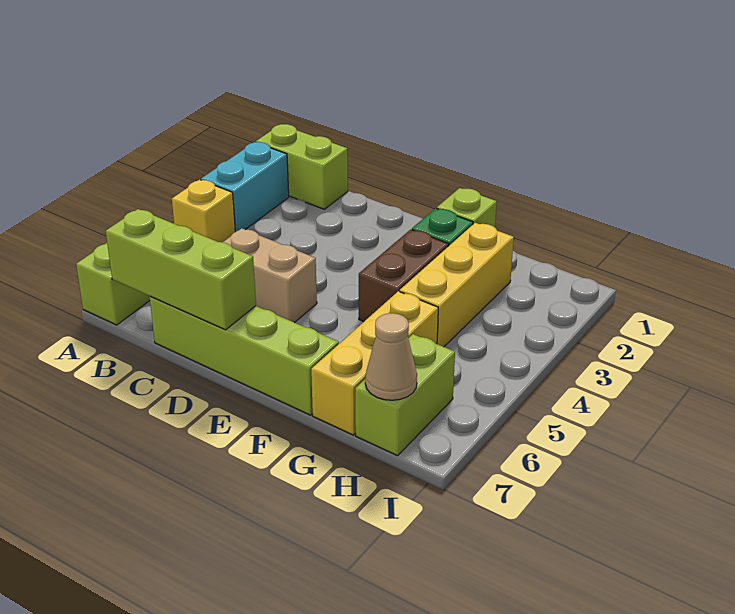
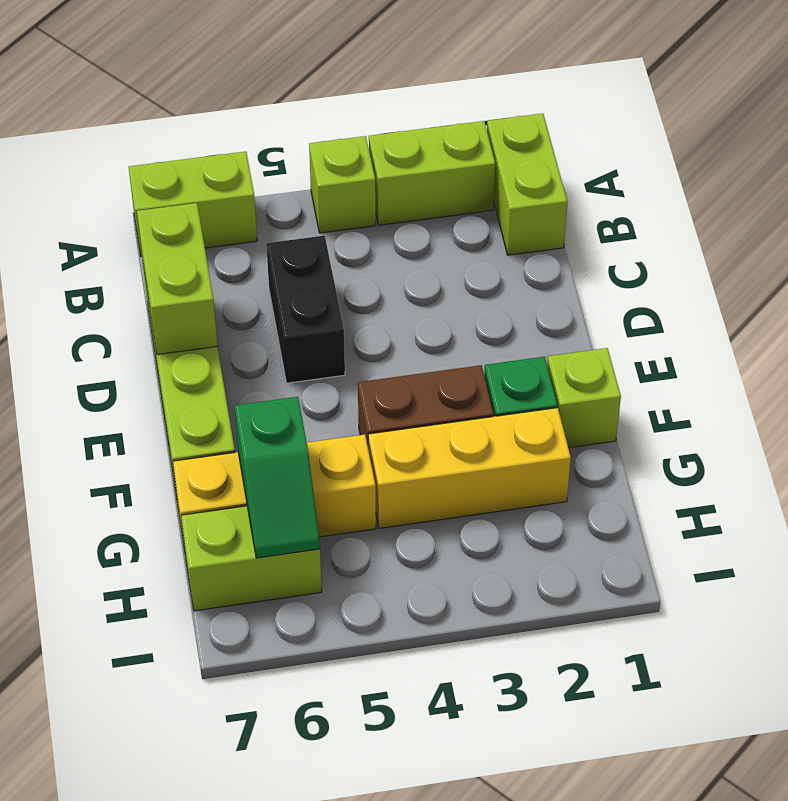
cyan brick A2:A3 level 1 -> lime brick A2:A3 level 1
yellow brick A4 level 1 -> lime brick A4 level 1
lime brick B7:D7 level 2 -> lime brick C7:D7 level 2
tan brick C5:D5 level 1 -> black brick C5:D5 level 1
none -> green slope G6:H6 level 2 top G
tan cone H7 level 2 -> none

